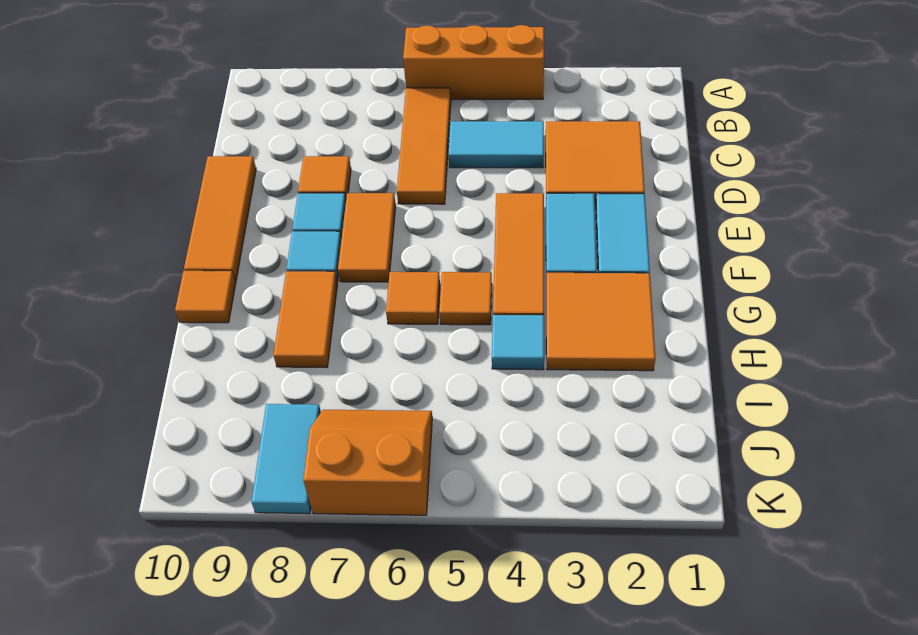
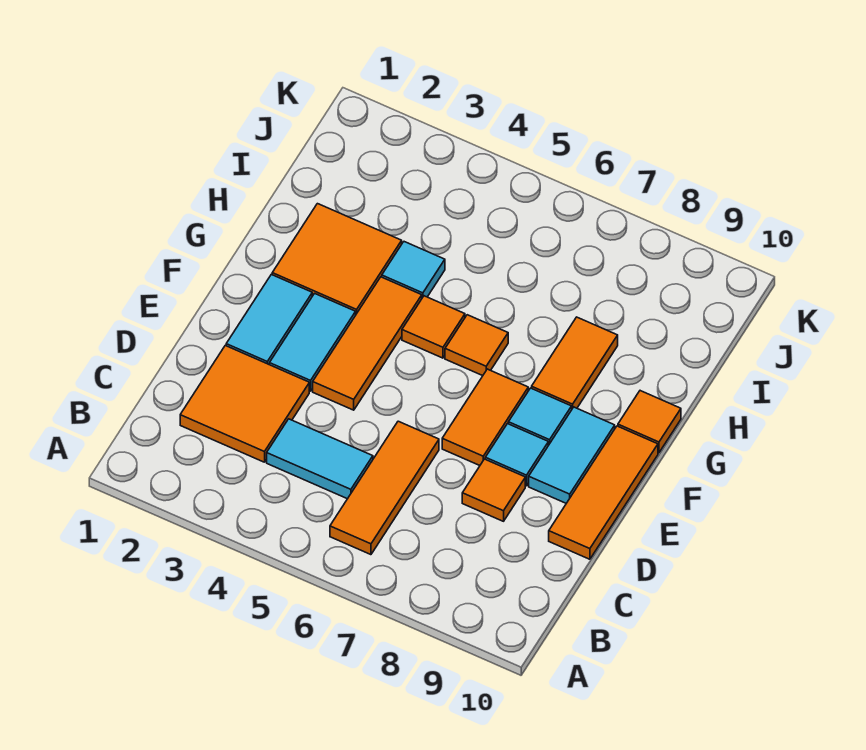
orange brick A4:A6 level 1 -> none
orange slope J6:K7 level 1 top K -> none
cyan tile J8:K8 level 1 -> cyan tile E9:F9 level 1

